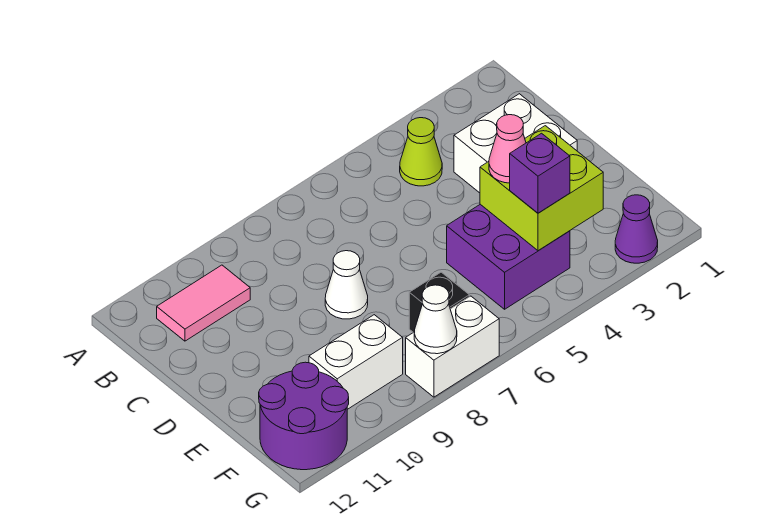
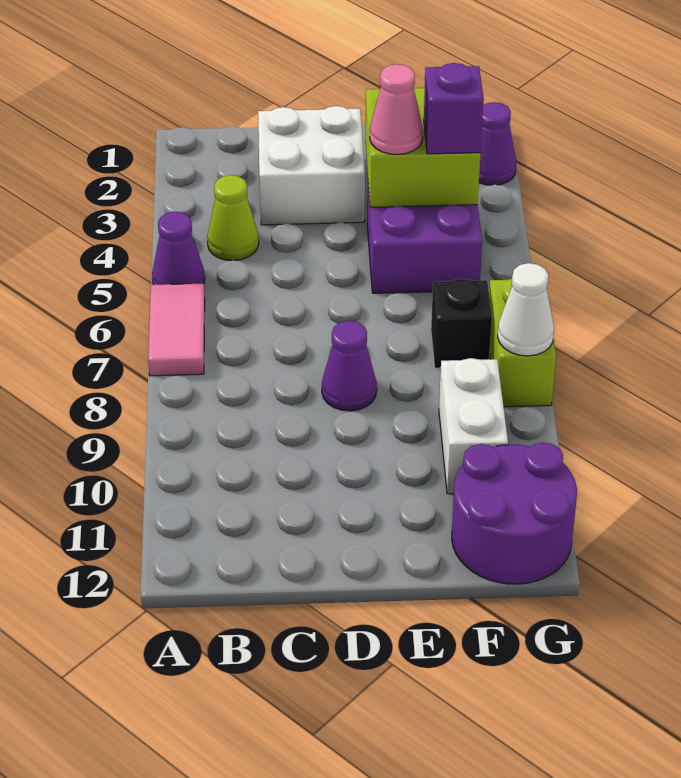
none -> purple cone A5 level 1
pink tile B10:B11 level 1 -> pink tile A6:A7 level 1
white cone D8 level 1 -> purple cone D8 level 1
white brick G7:G8 level 1 -> lime brick G7:G8 level 1

